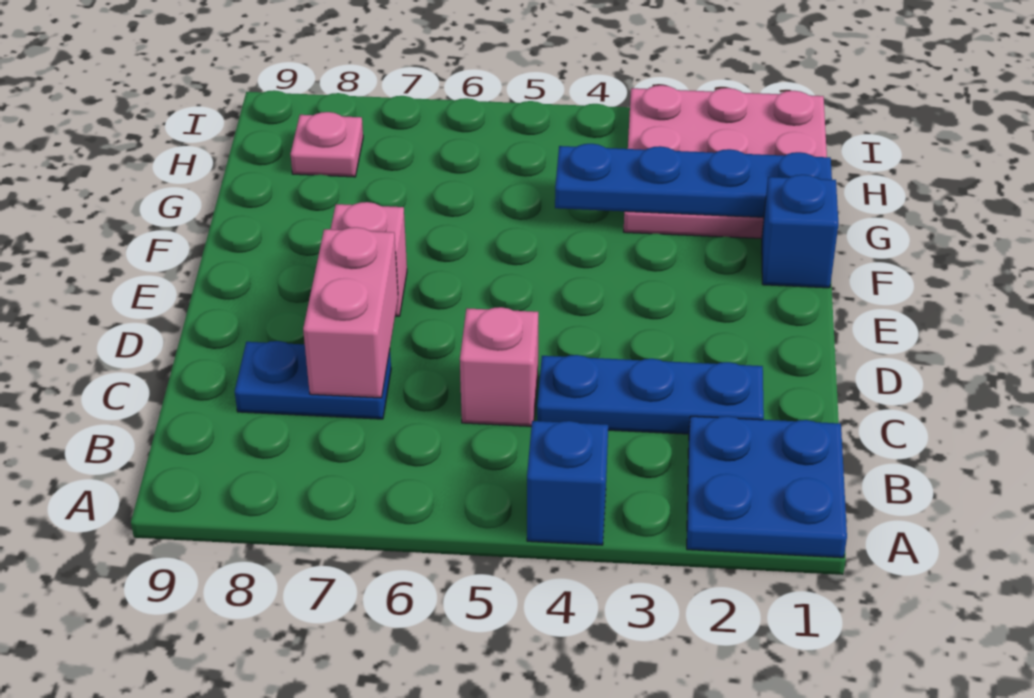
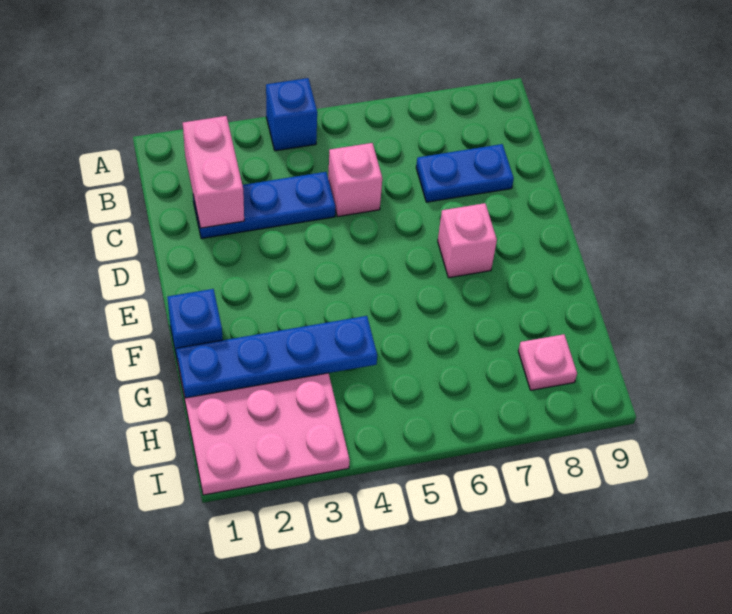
blue plate A1:B2 level 1 -> none
pink brick C7:D7 level 2 -> pink brick B2:C2 level 2

